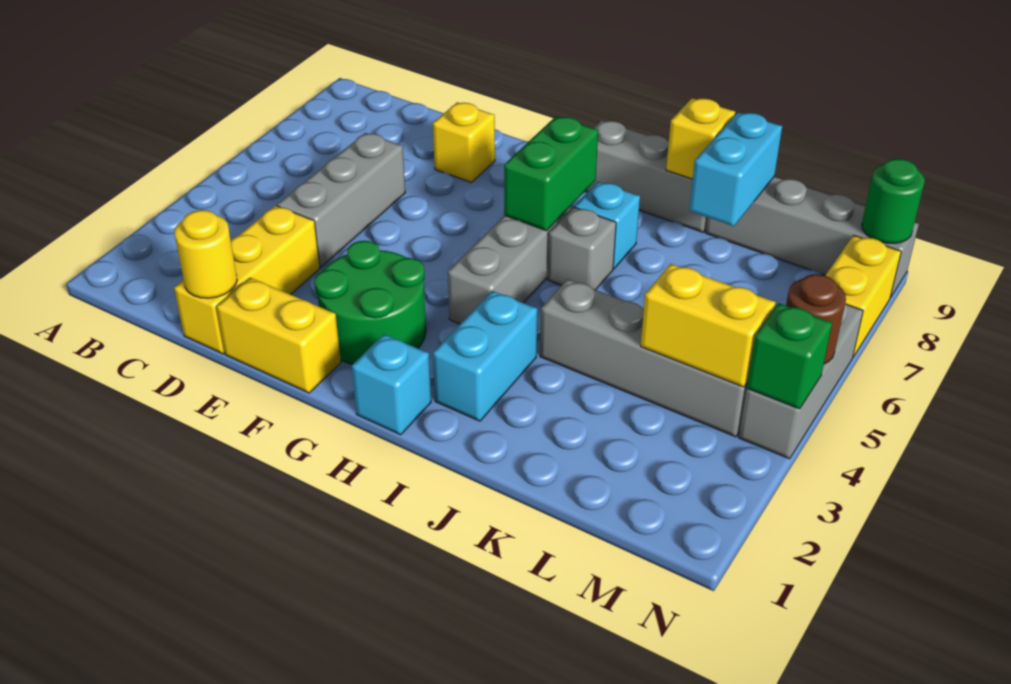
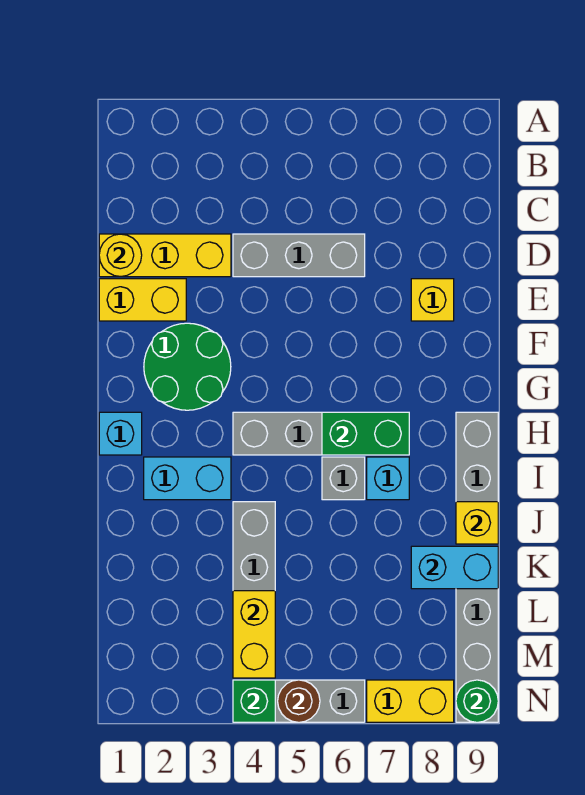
yellow brick E1:F1 level 1 -> yellow brick E1:E2 level 1

